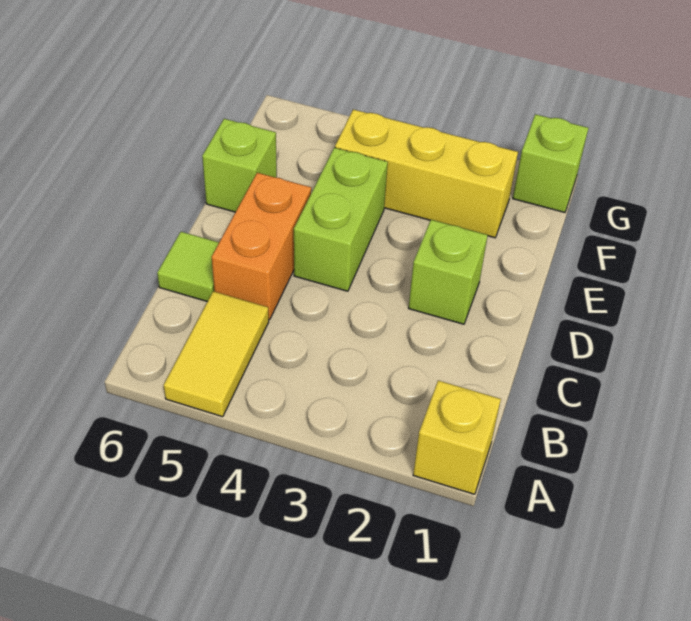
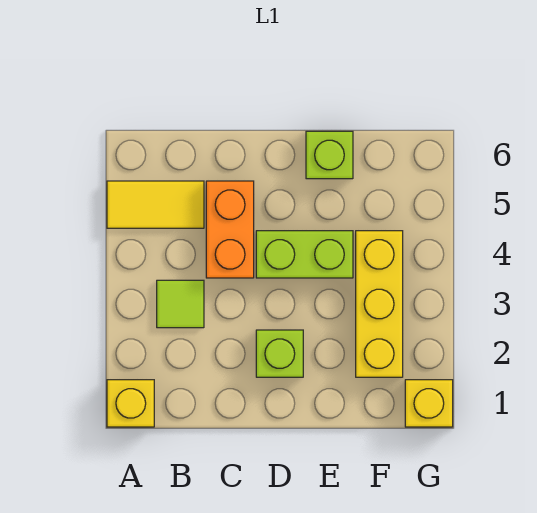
orange brick C5:D5 level 1 -> orange brick C4:C5 level 1
lime tile C6 level 1 -> lime tile B3 level 1
lime brick G1 level 1 -> yellow brick G1 level 1

